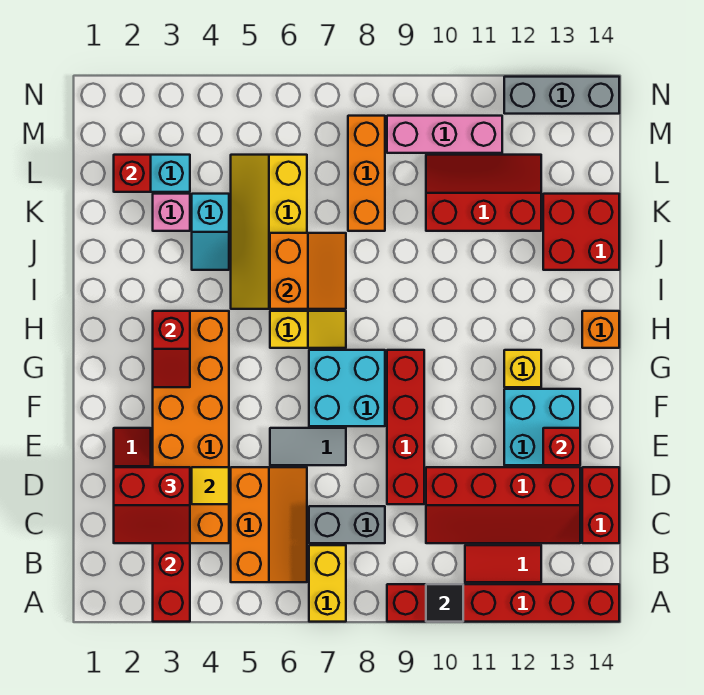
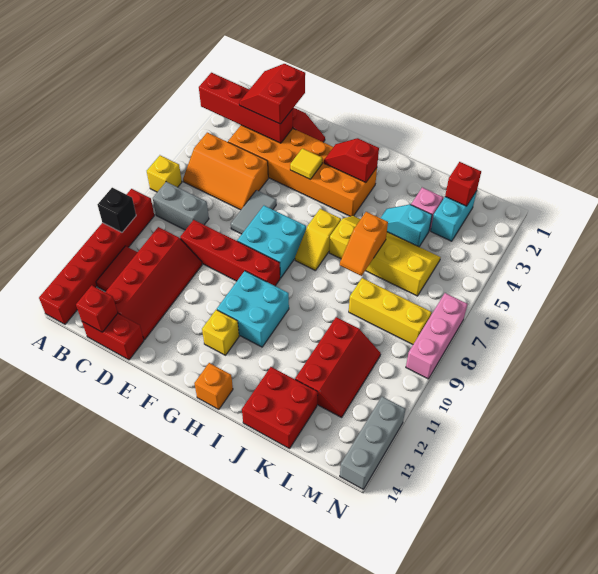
yellow brick A7:B7 level 1 -> yellow brick A7 level 1
black tile A10 level 2 -> black brick A10 level 2
grey brick C7:C8 level 1 -> grey brick B8:C8 level 1
red slope C10:D13 level 1 top D -> red slope C10:D13 level 1 top C
yellow tile D4 level 2 -> yellow tile F4 level 2
cyan brick E12:F13 level 1 -> cyan brick G10:H11 level 1
red brick E13 level 2 -> red brick C14 level 2
orange slope I6:J7 level 2 top 6 -> orange slope J6:J7 level 2 top 6
orange brick K8:M8 level 1 -> yellow brick K8:M8 level 1
pink brick M9:M11 level 1 -> pink brick N7:N9 level 1

